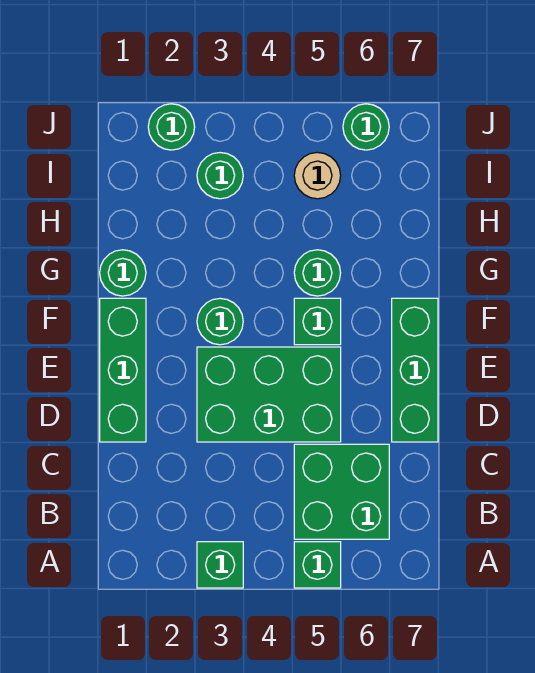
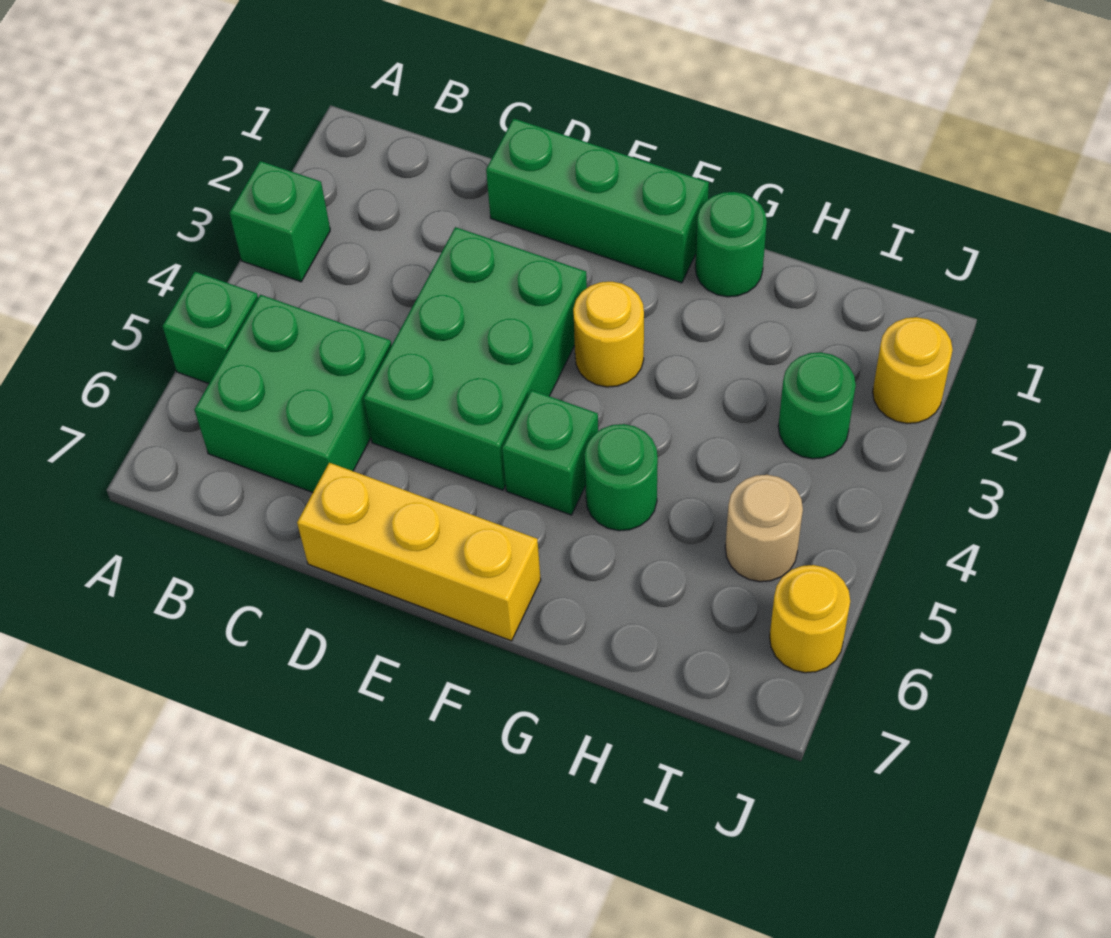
green brick D7:F7 level 1 -> yellow brick D7:F7 level 1
green round brick F3 level 1 -> yellow round brick F3 level 1
green round brick J2 level 1 -> yellow round brick J2 level 1
green round brick J6 level 1 -> yellow round brick J6 level 1

